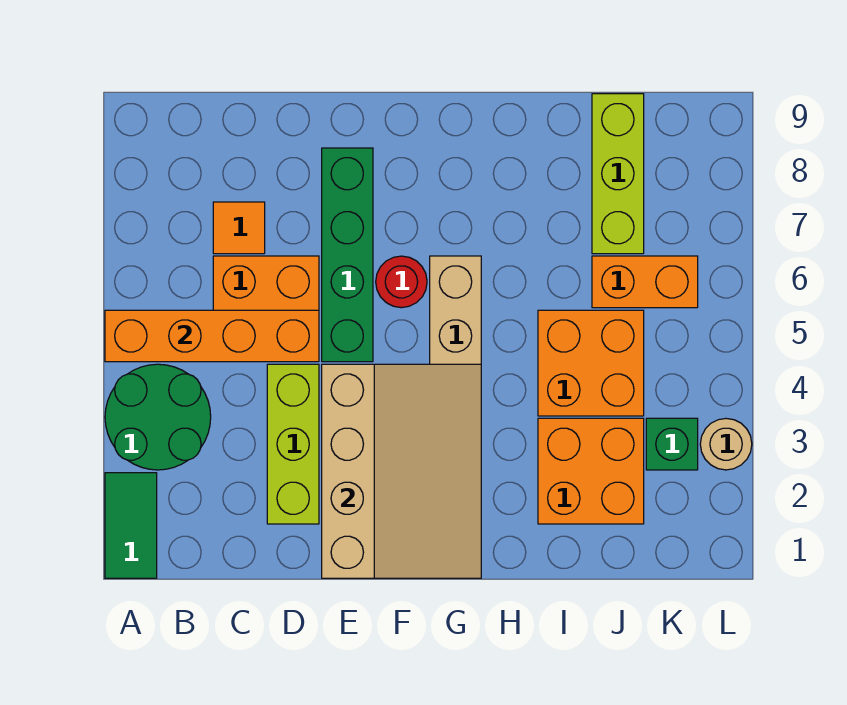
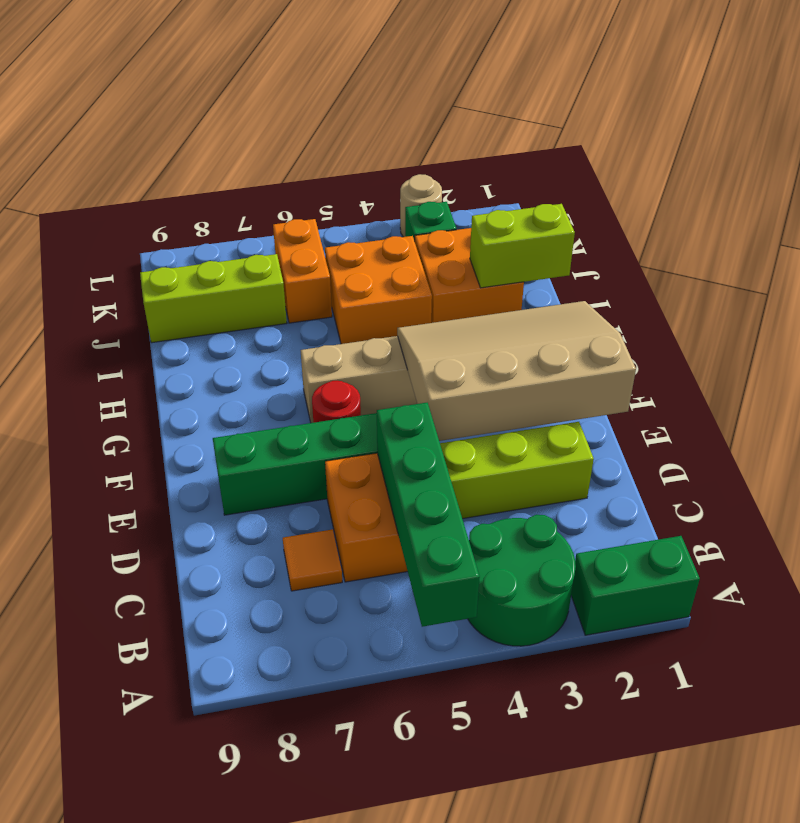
green tile A1:A2 level 1 -> green brick A1:A2 level 1
orange brick A5:D5 level 2 -> green brick A5:D5 level 2
none -> lime brick I1:I2 level 2

